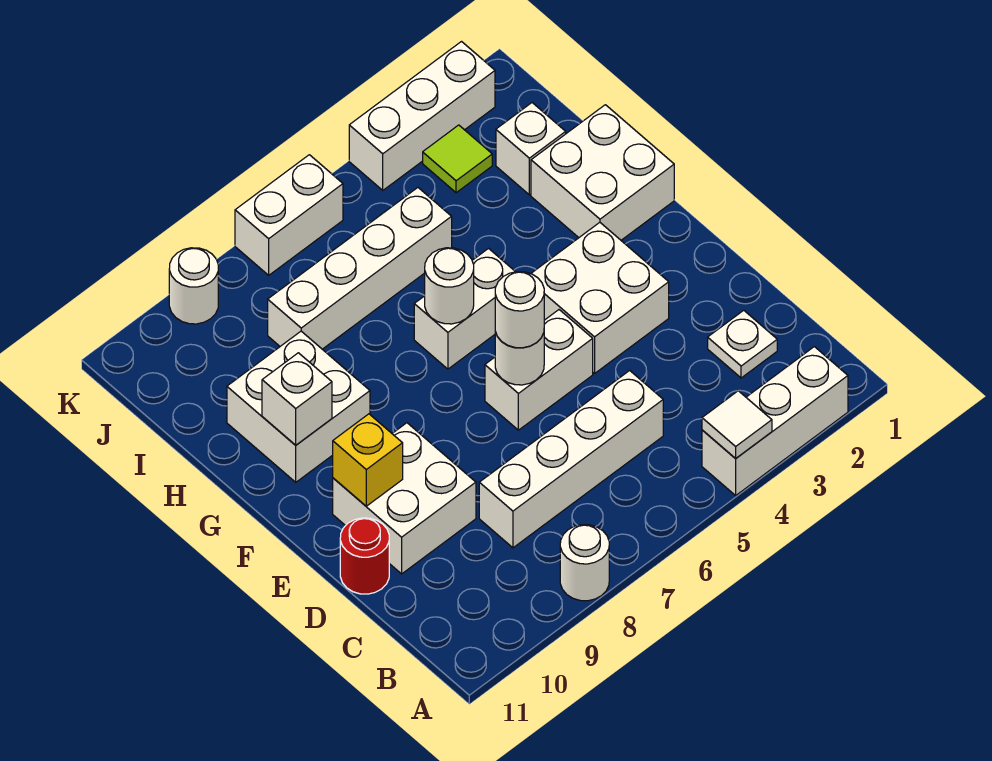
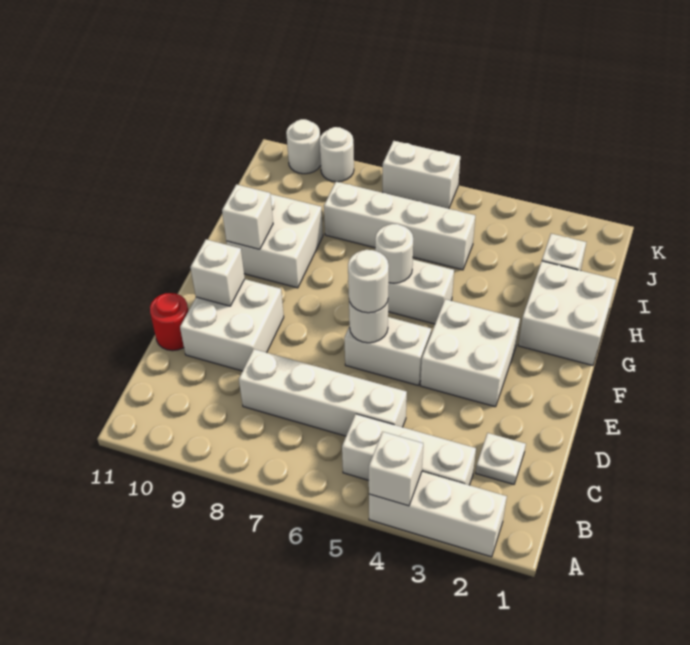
white tile A4 level 2 -> white brick A4 level 2
white round brick A8 level 1 -> white round brick K10 level 1
yellow brick E10 level 2 -> white brick E10 level 2
lime tile J3 level 1 -> none
white brick K2:K4 level 1 -> white brick B3:B5 level 1

